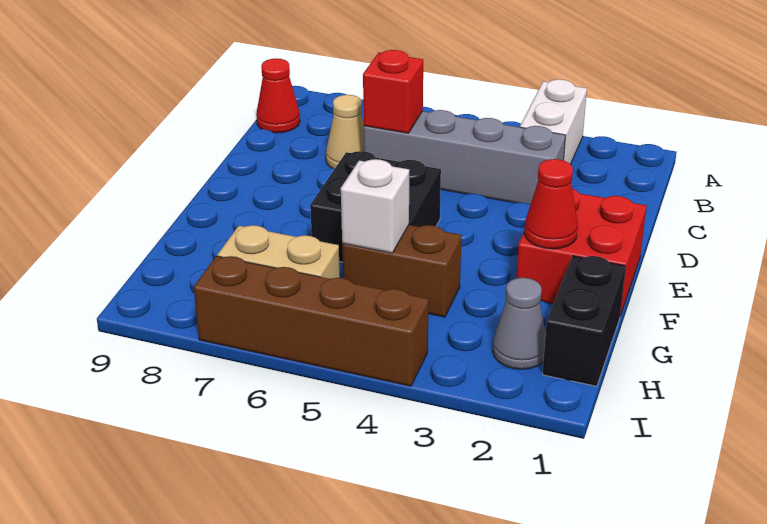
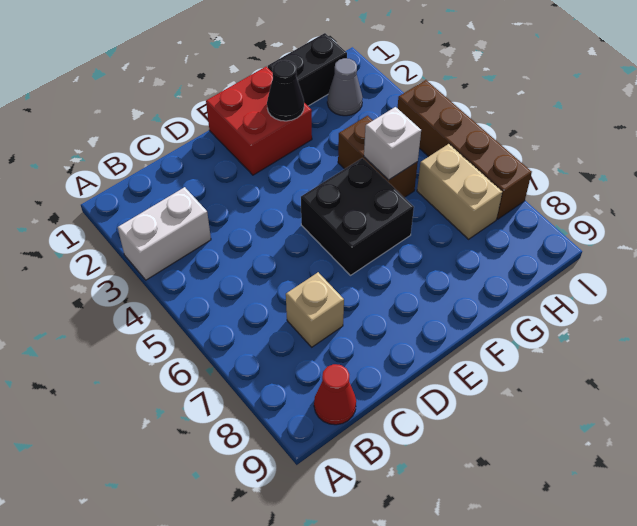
grey brick C3:C6 level 1 -> none
red brick C6 level 2 -> none
tan cone C7 level 1 -> tan brick C7 level 1
red cone F2 level 2 -> black cone F2 level 2

